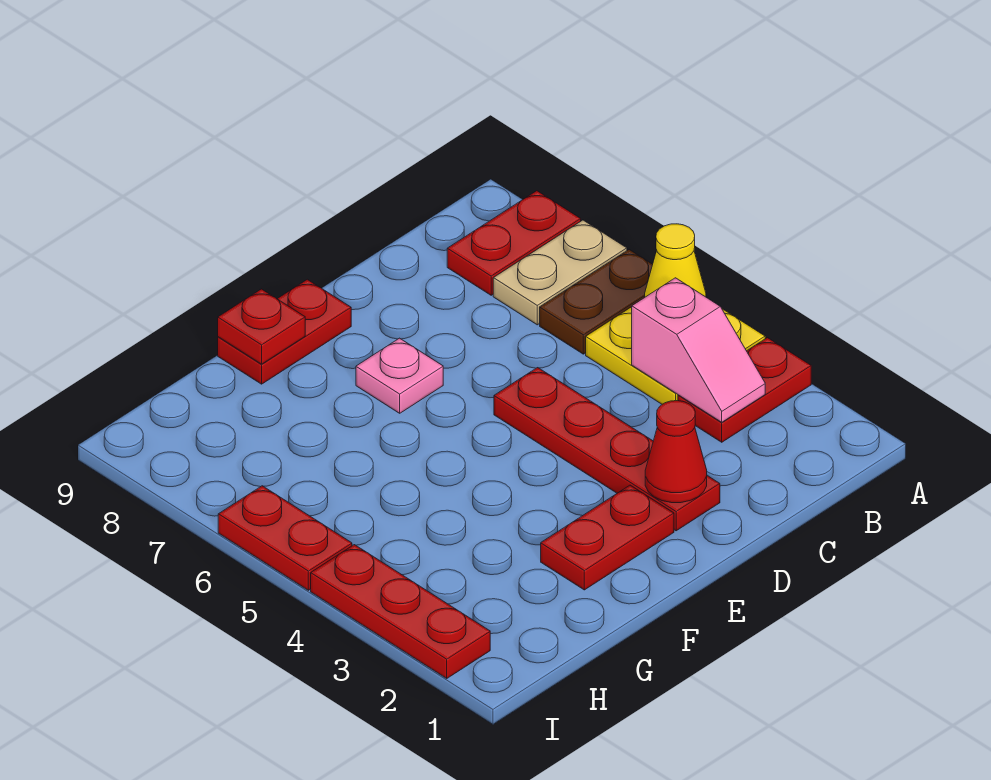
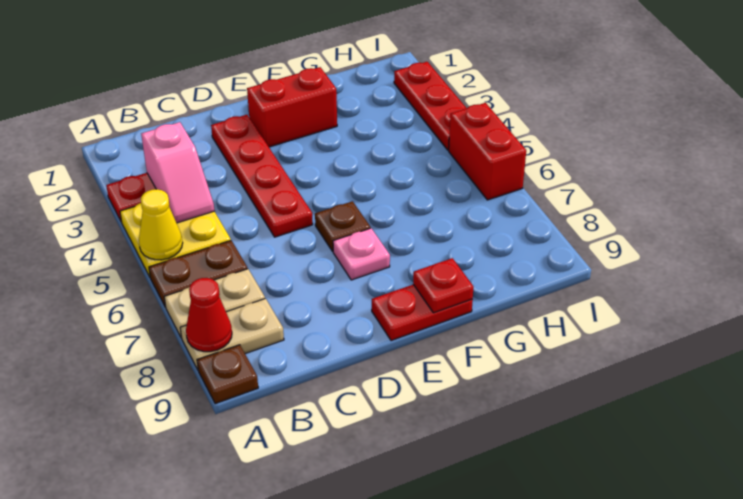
red plate A8:B8 level 1 -> tan plate A8:B8 level 1
none -> brown plate A9 level 1
pink slope B3:B4 level 2 top 4 -> pink slope B3:B4 level 2 top 3
red cone D2 level 2 -> red cone A8 level 2
red plate E2:F2 level 1 -> red brick E2:F2 level 1
none -> brown plate E6 level 1
red plate I5:I6 level 1 -> red brick I5:I6 level 1

